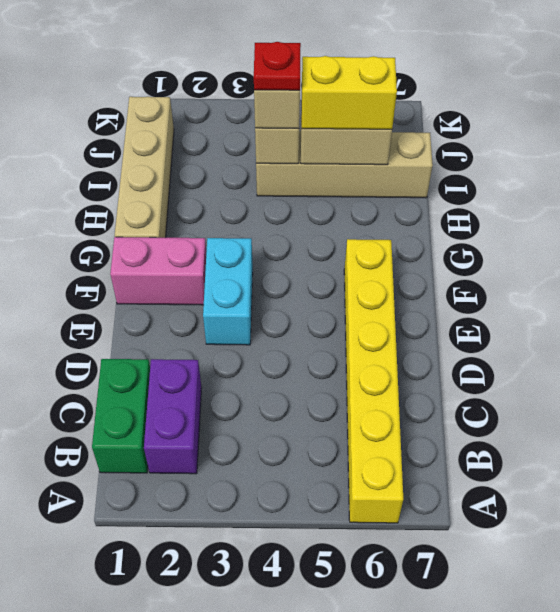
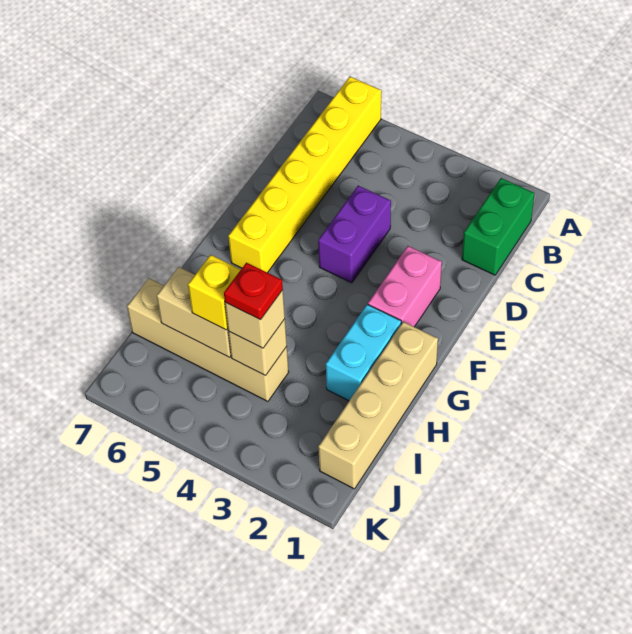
purple brick B2:C2 level 1 -> purple brick D4:E4 level 1
cyan brick E3:F3 level 1 -> cyan brick G2:H2 level 1
pink brick F1:F2 level 1 -> pink brick E2:F2 level 1
yellow brick I5:I6 level 3 -> yellow brick I5 level 3

